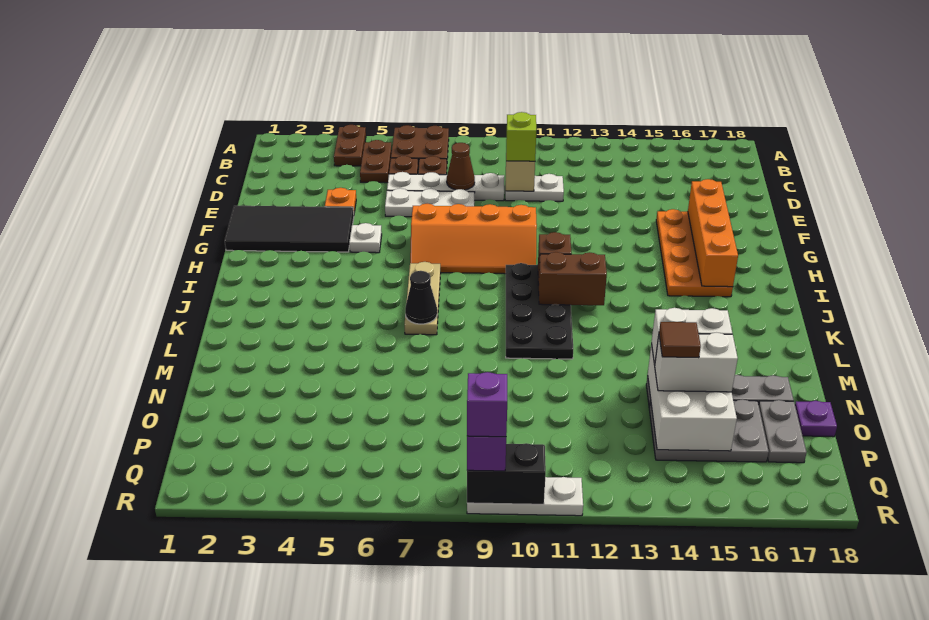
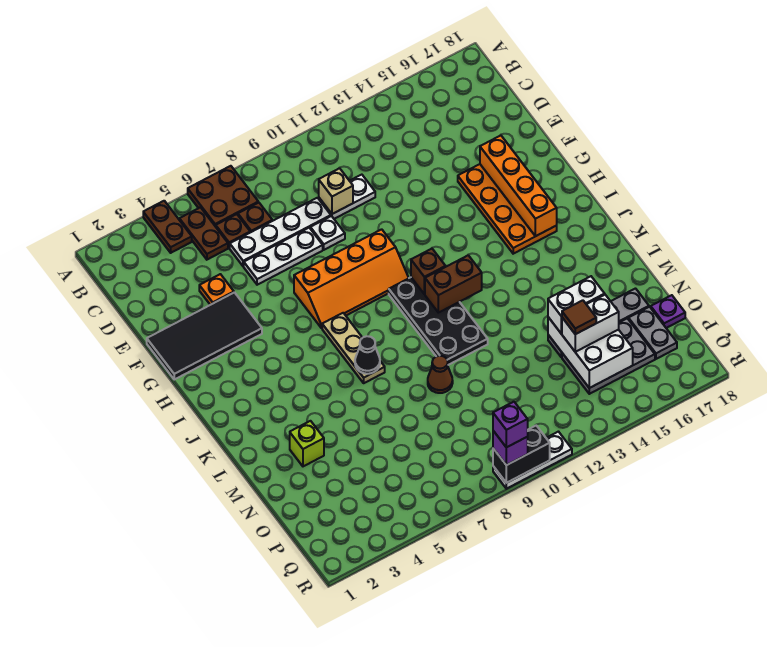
brown cone D8 level 2 -> brown cone M9 level 1
lime brick D10 level 3 -> lime brick M3 level 1
white plate G5 level 1 -> white plate E9 level 1

